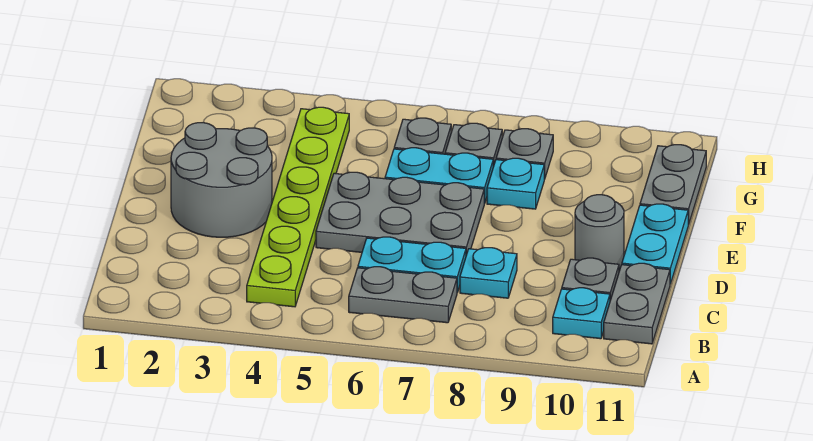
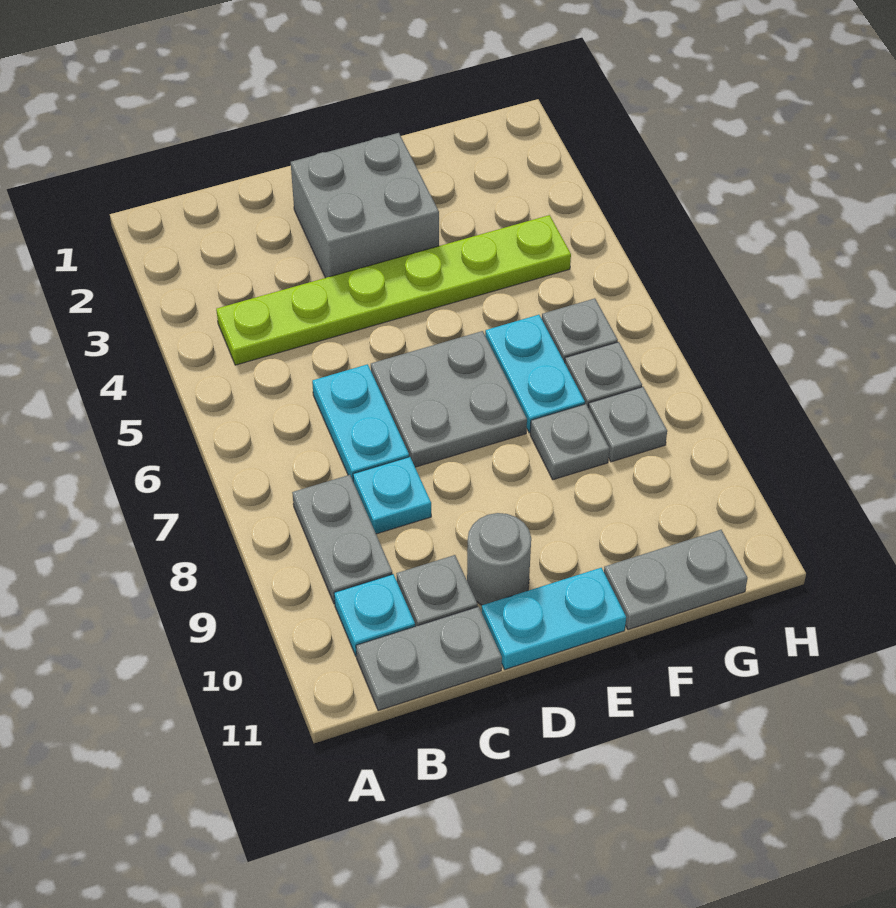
grey plate B6:B7 level 1 -> grey plate B8:B9 level 1
grey round brick D2:E3 level 1 -> grey brick D2:E3 level 1
grey plate D5:E7 level 1 -> grey plate D6:E7 level 1
cyan plate F8 level 1 -> grey plate F8 level 1

